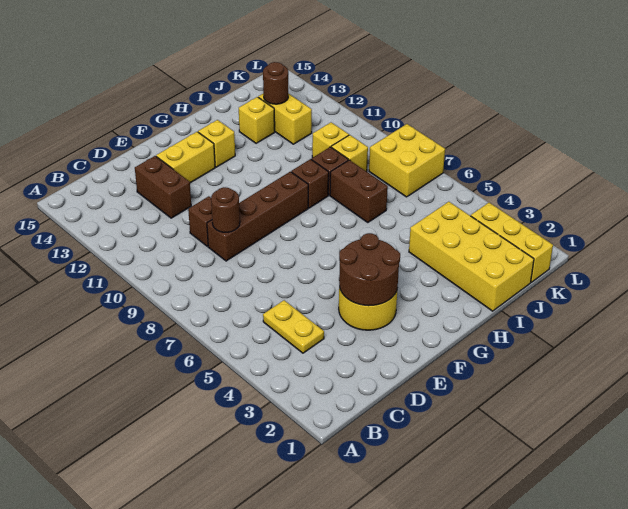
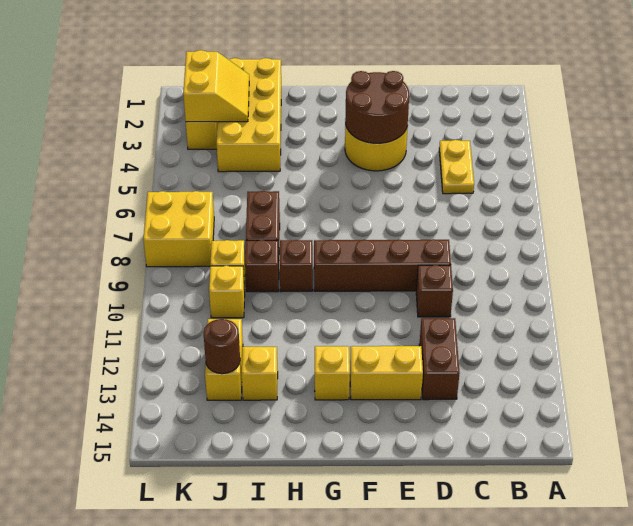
brown round brick D9 level 2 -> none
none -> yellow slope J2:K3 level 2 top K

